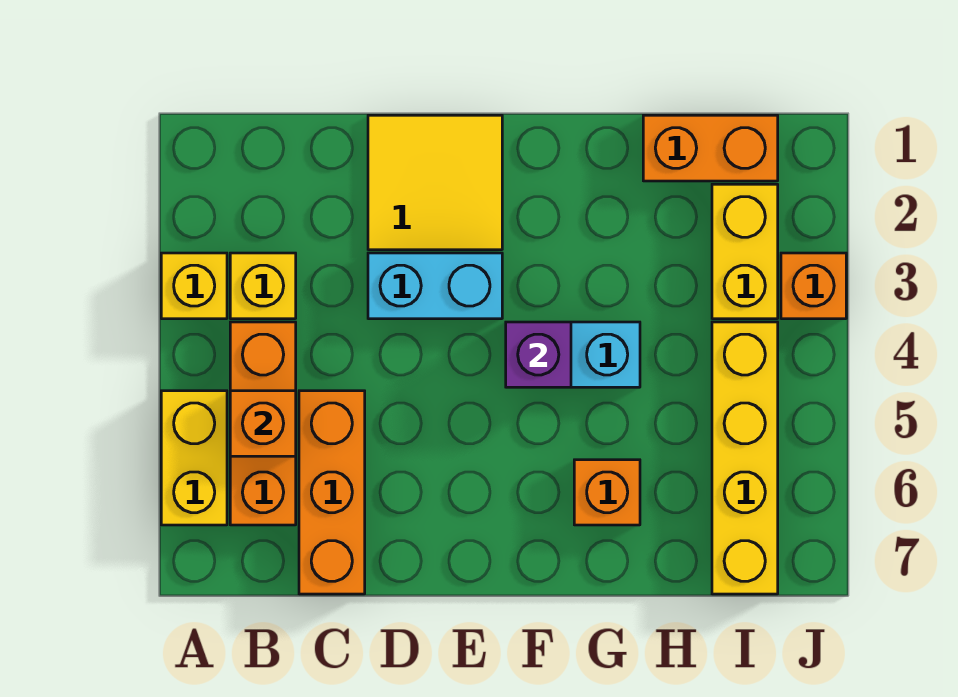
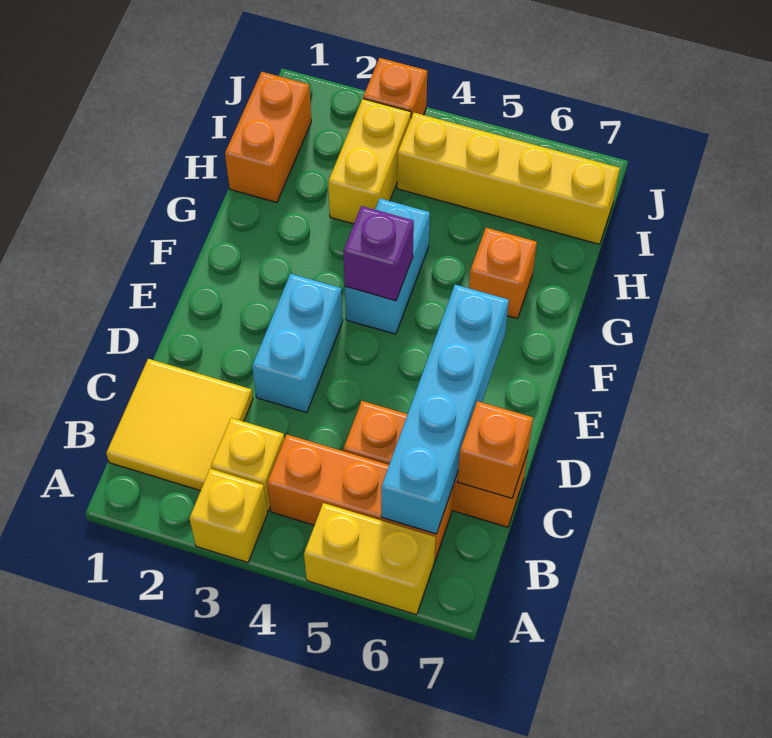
orange brick B5 level 2 -> orange brick C7 level 2
none -> cyan brick B6:E6 level 2
yellow tile D1:E2 level 1 -> yellow tile B1:C2 level 1
yellow brick I2:I3 level 1 -> yellow brick H3:I3 level 1

